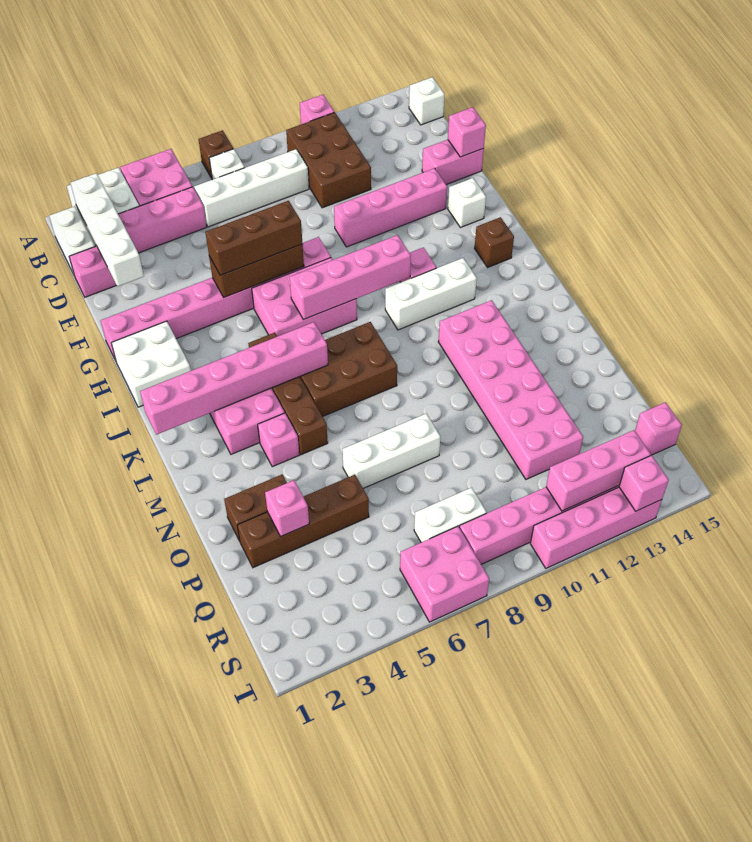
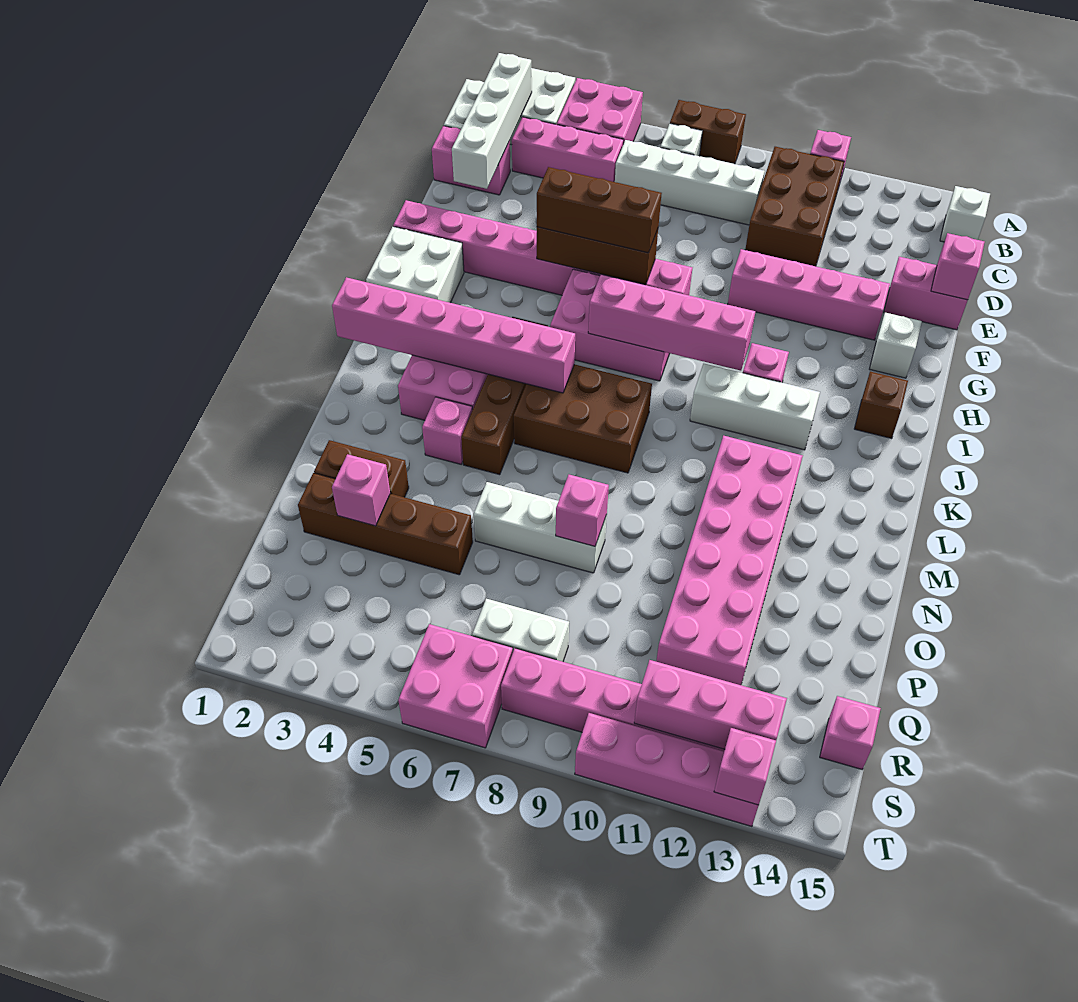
brown brick A7 level 1 -> brown brick A7:A8 level 1
none -> pink brick O8 level 2

